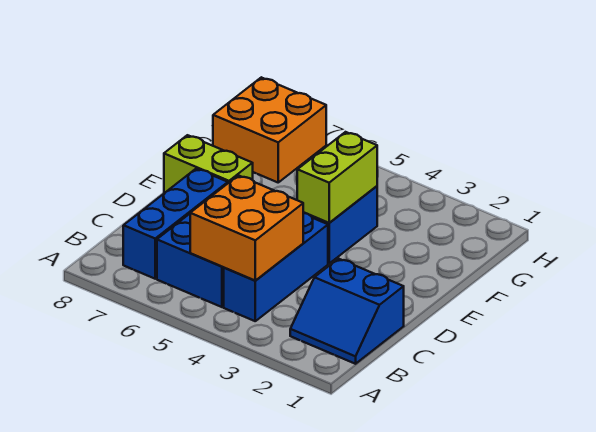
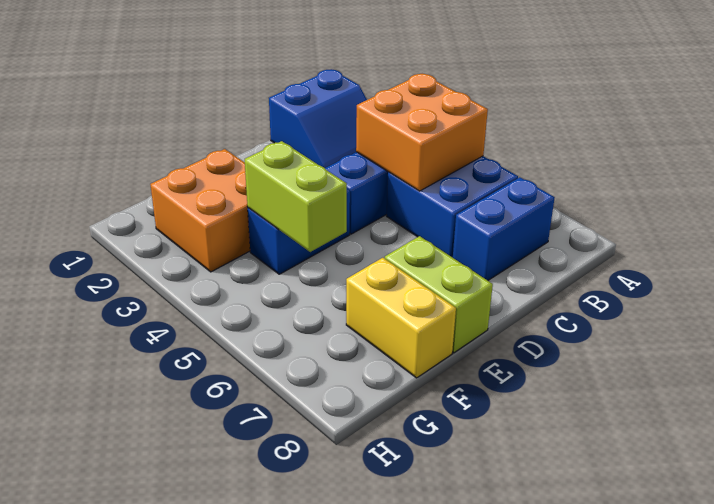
blue slope B1:C2 level 1 top C -> blue slope B1:C2 level 1 top 1
blue brick B7:D7 level 1 -> blue brick B7:C7 level 1
lime brick E4:F4 level 2 -> lime brick F4:F5 level 2
none -> yellow brick F7:F8 level 1
orange brick G7:H8 level 1 -> orange brick F2:G3 level 1

